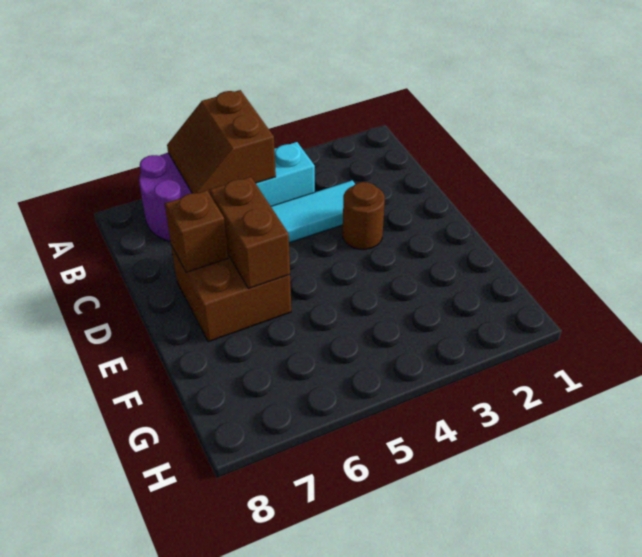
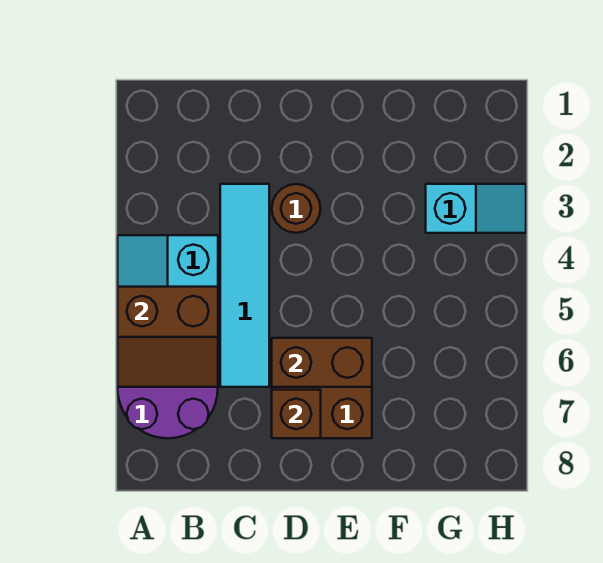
none -> cyan slope G3:H3 level 1 top G

